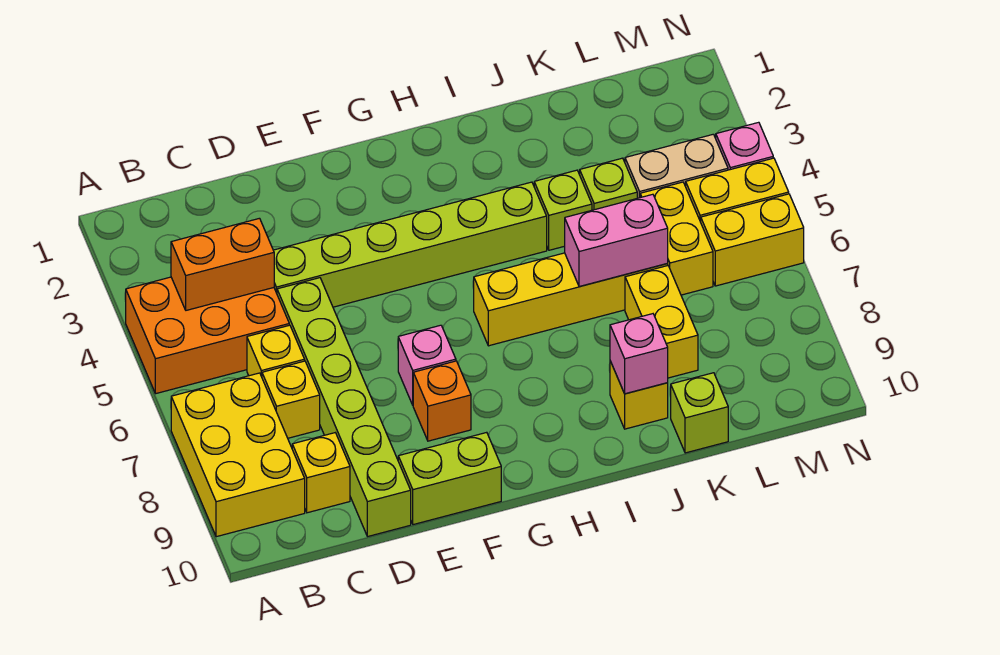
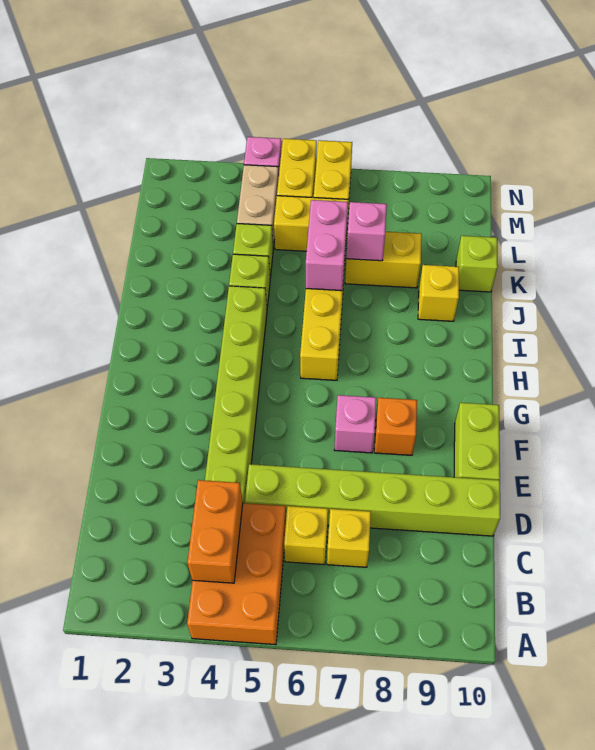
yellow brick A7:B9 level 1 -> none
yellow brick C9 level 1 -> none
pink brick J9 level 2 -> pink brick K7 level 2

